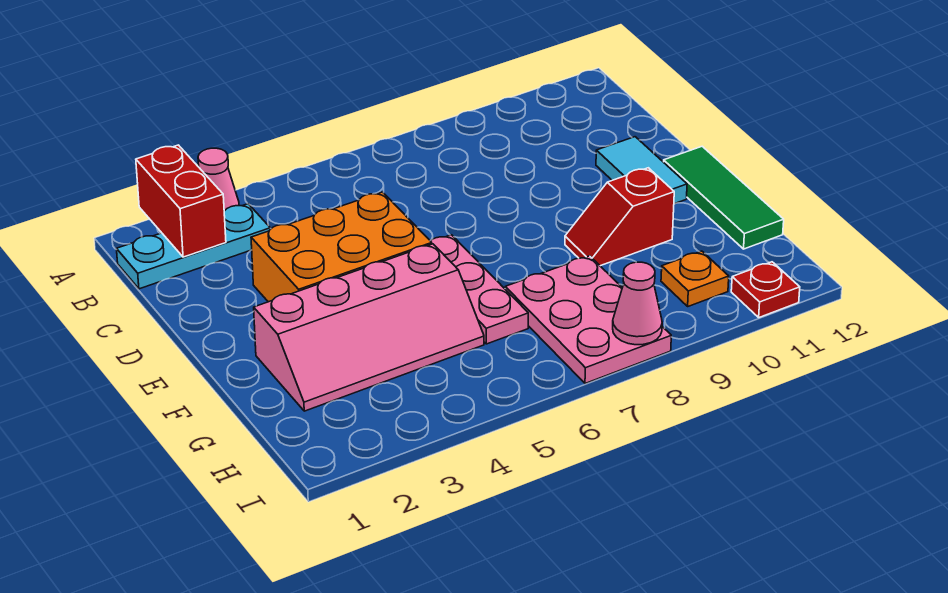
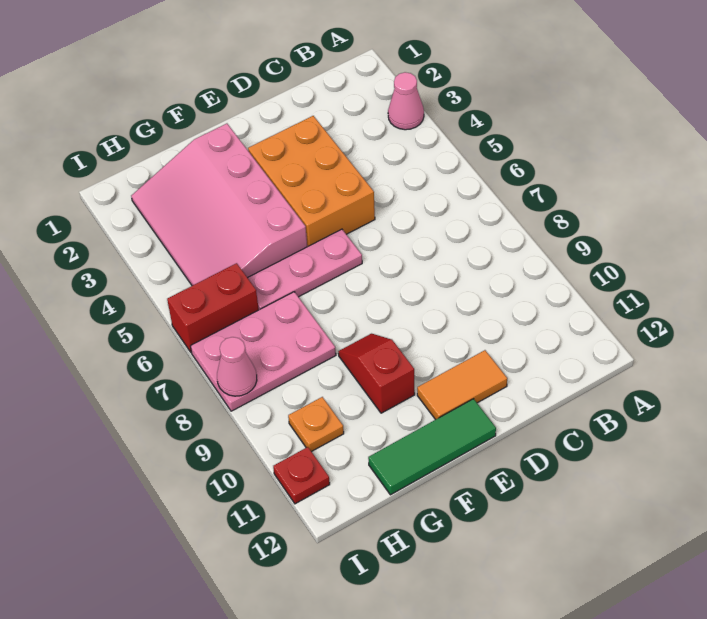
red brick A2:B2 level 2 -> red brick H6:I6 level 1
cyan plate B1:B3 level 1 -> none
cyan tile D11:E11 level 1 -> orange tile D11:E11 level 1
pink slope F2:G5 level 1 top F -> pink slope F2:H5 level 1 top F

